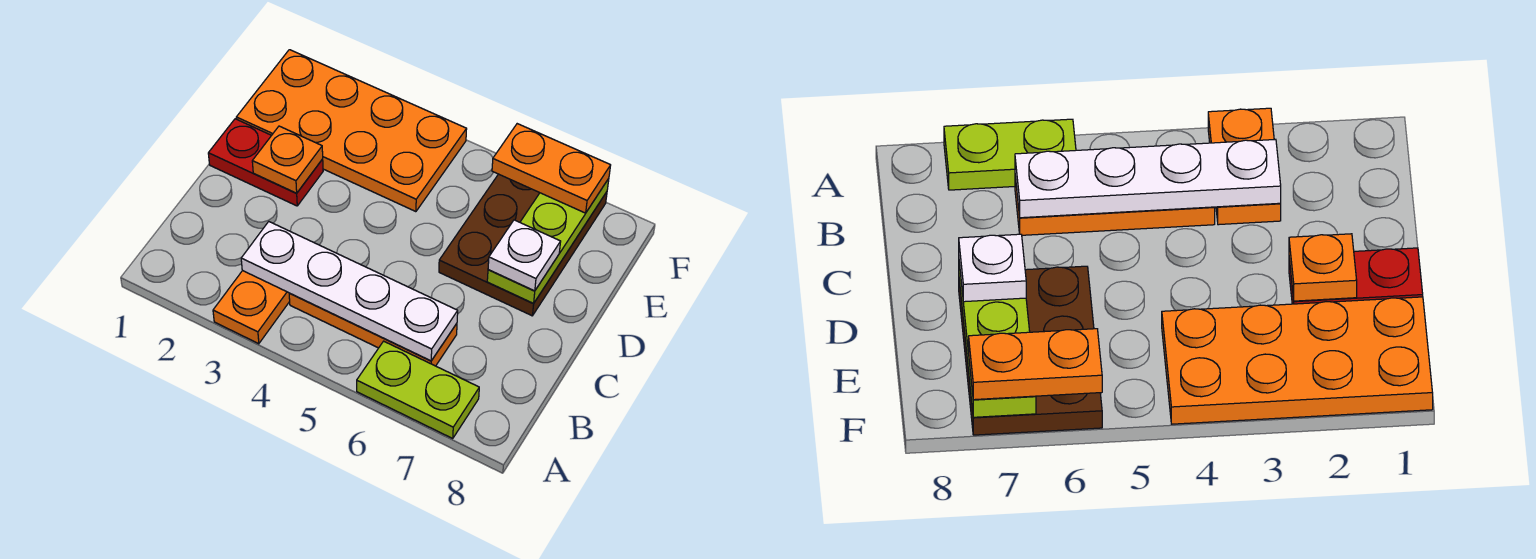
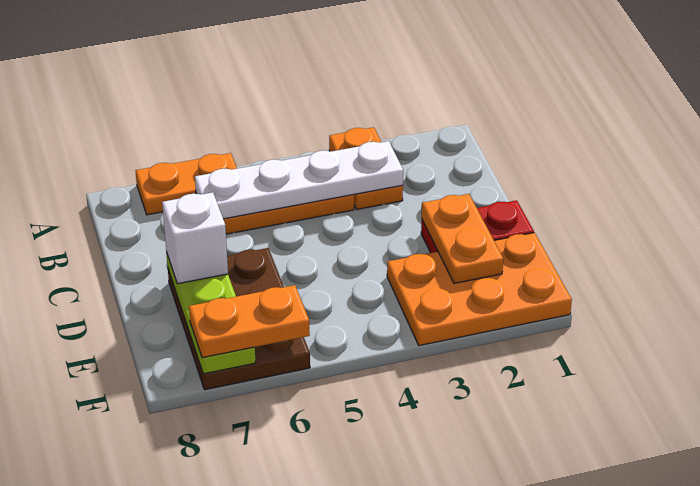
lime plate A6:A7 level 1 -> orange plate A6:A7 level 1
orange plate D2 level 2 -> orange plate D2:E2 level 2
white plate D7 level 3 -> white brick D7 level 3
orange plate E1:F4 level 1 -> orange plate E1:F3 level 1

